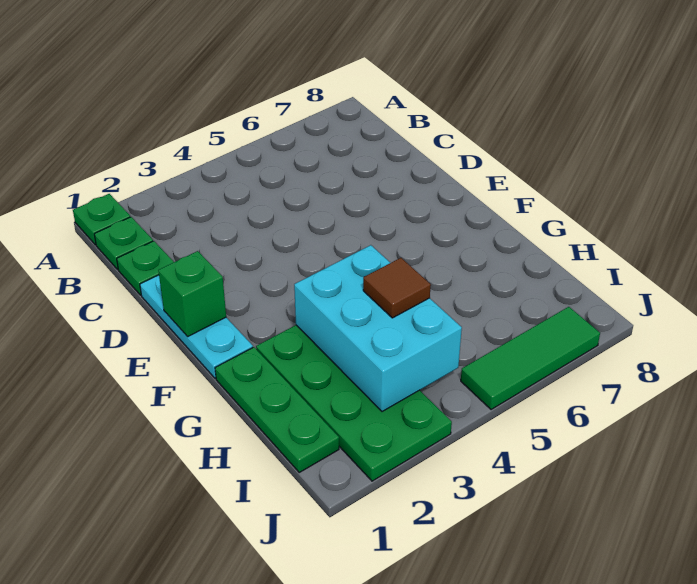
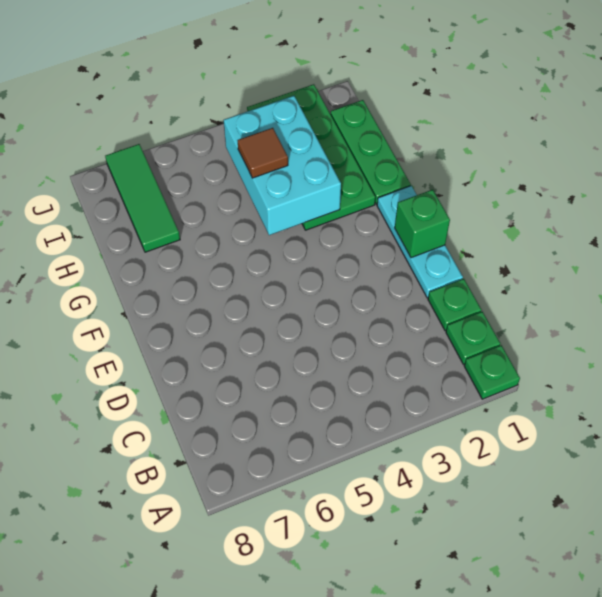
green tile J5:J7 level 1 -> green tile H7:J7 level 1

